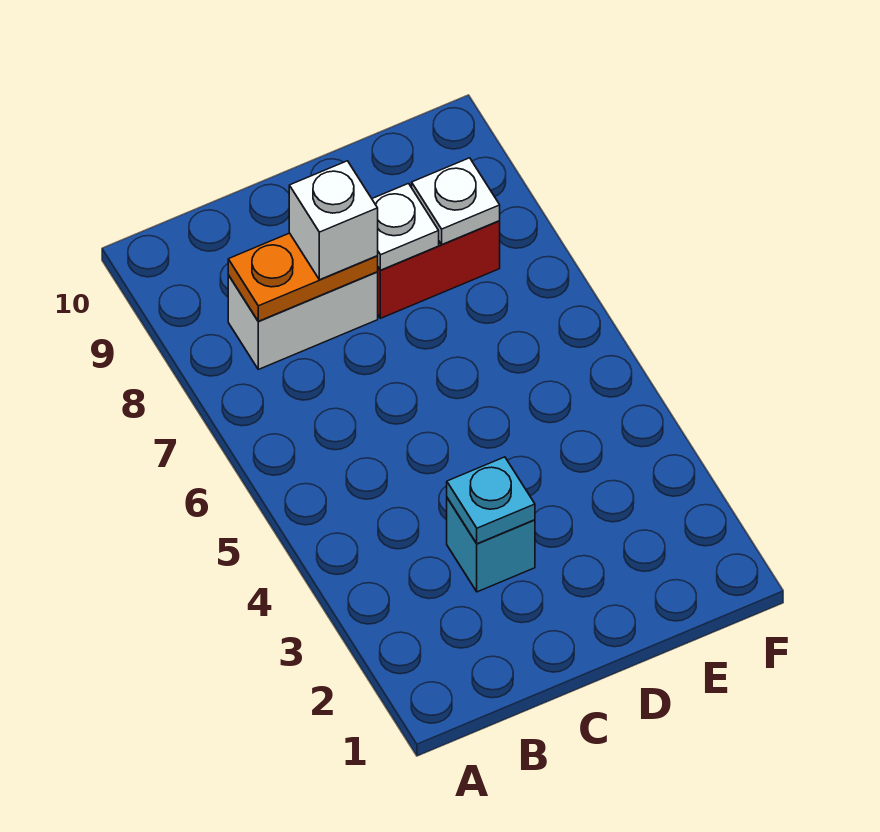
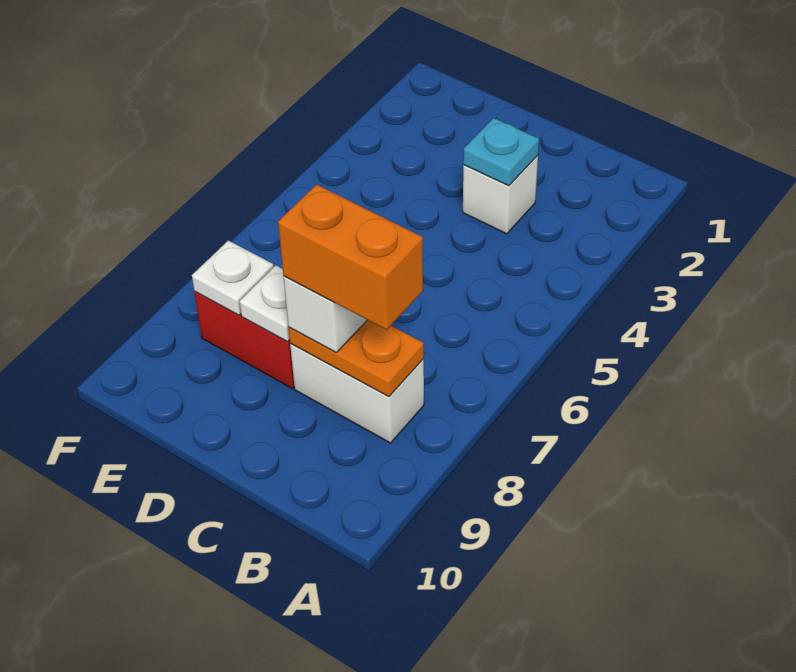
none -> orange brick B8:C8 level 4
cyan brick C3 level 1 -> white brick C3 level 1

